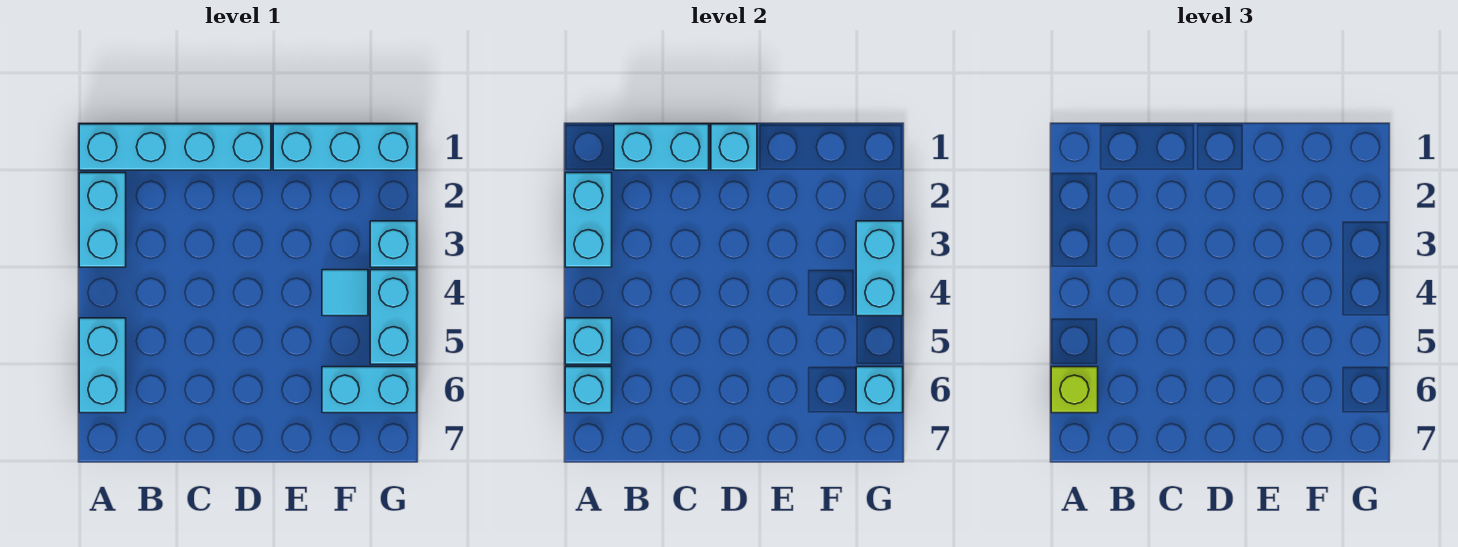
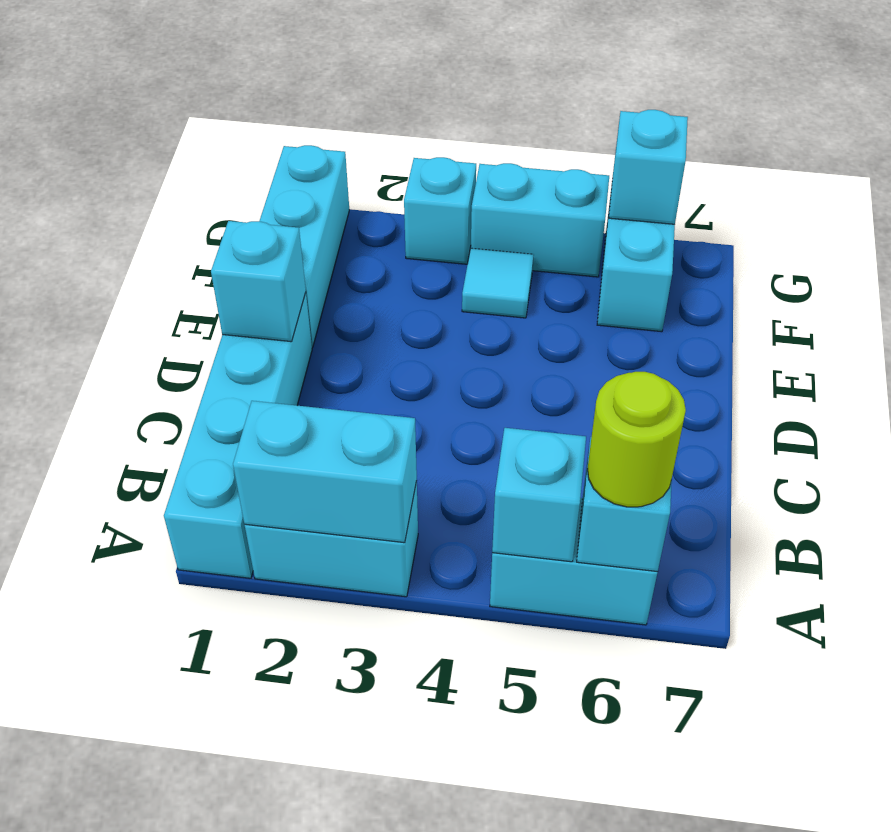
lime brick A6 level 3 -> lime round brick A6 level 3
cyan brick B1:C1 level 2 -> none
cyan brick G3:G4 level 2 -> none

